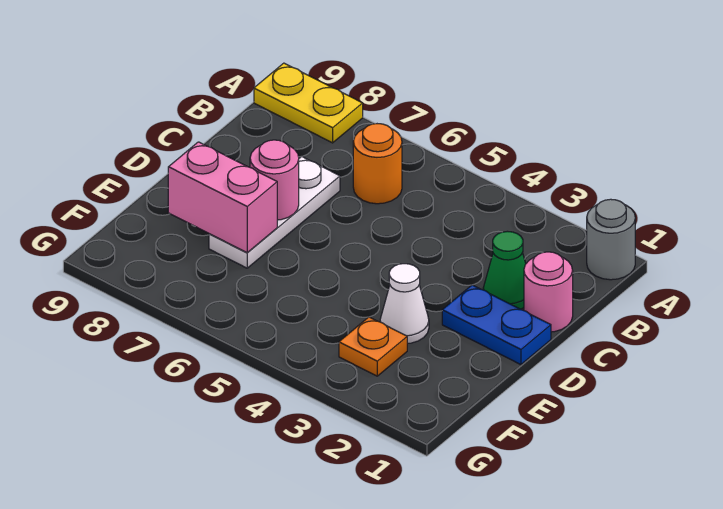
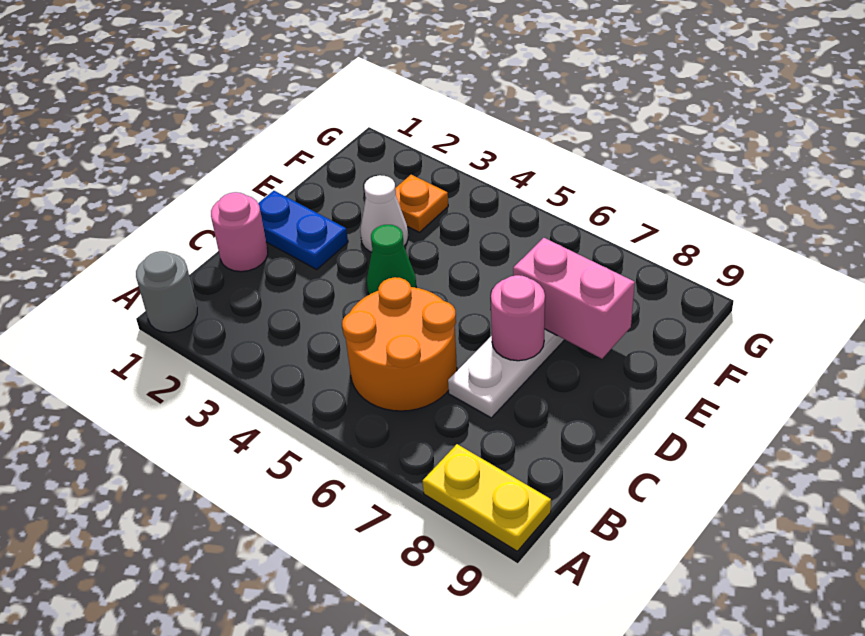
orange round brick B6 level 1 -> orange round brick B5:C6 level 1
green cone C2 level 1 -> green cone D4 level 1

